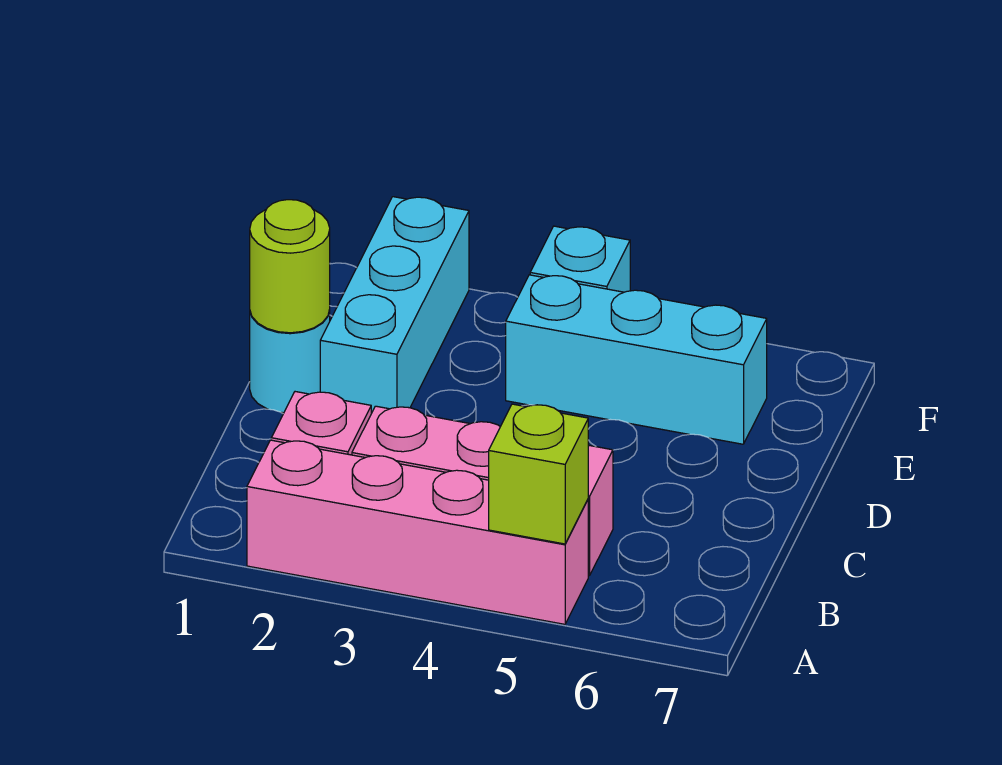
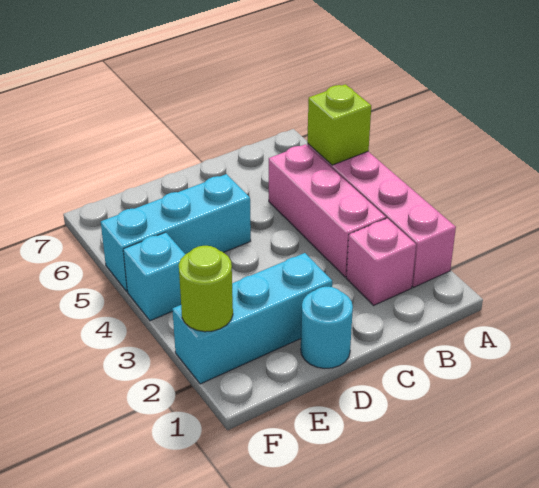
lime round brick D1 level 2 -> lime round brick F2 level 2
cyan brick E4:E6 level 1 -> cyan brick D5:F5 level 1

